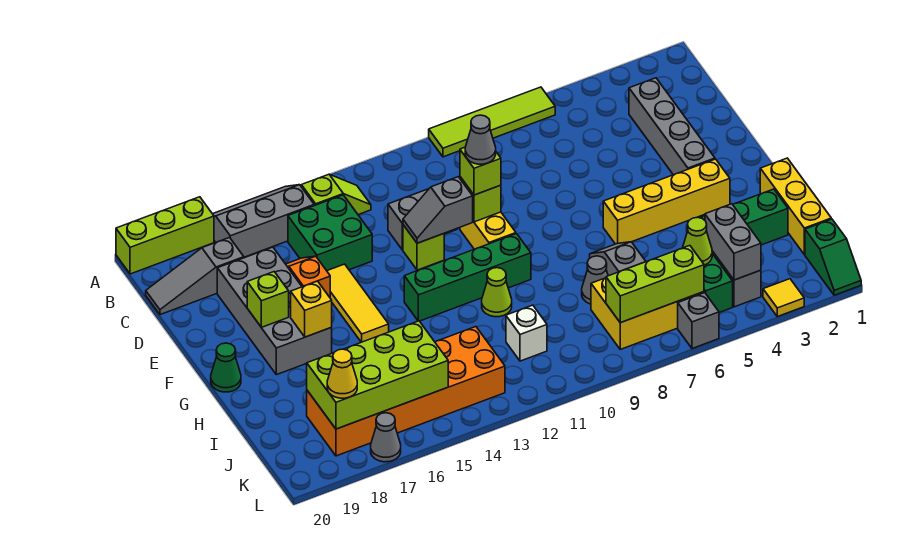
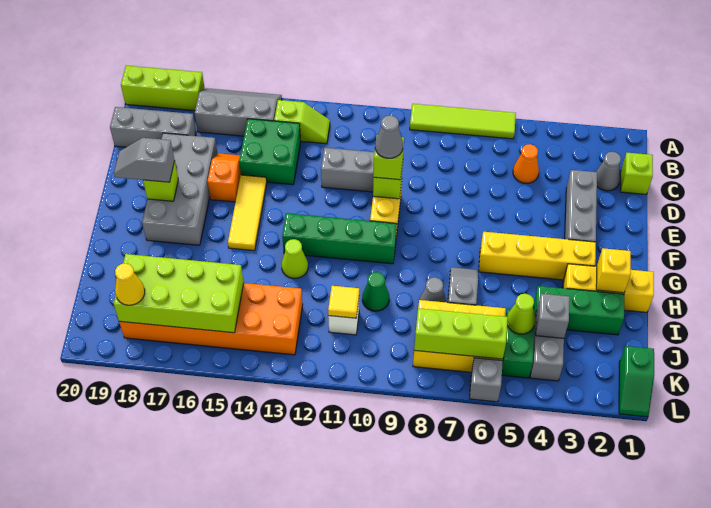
grey brick C3:F3 level 1 -> grey brick D3:F3 level 1
none -> orange cone C5 level 1
grey slope C18:C20 level 1 top 18 -> grey brick C18:C20 level 1
grey slope E11:E12 level 2 top 11 -> grey slope F18:F19 level 3 top 18
lime brick E12 level 1 -> lime brick C1 level 1
yellow brick G17 level 2 -> yellow brick H2 level 2
green cone G20 level 1 -> green cone I10 level 1
yellow brick H1:J1 level 1 -> yellow brick H1:H3 level 1
lime cone H11 level 1 -> lime cone H13 level 1
grey brick J4:K4 level 2 -> grey brick J4 level 2
yellow tile L3 level 1 -> yellow tile J11 level 2
grey cone L17 level 1 -> grey cone C2 level 1

